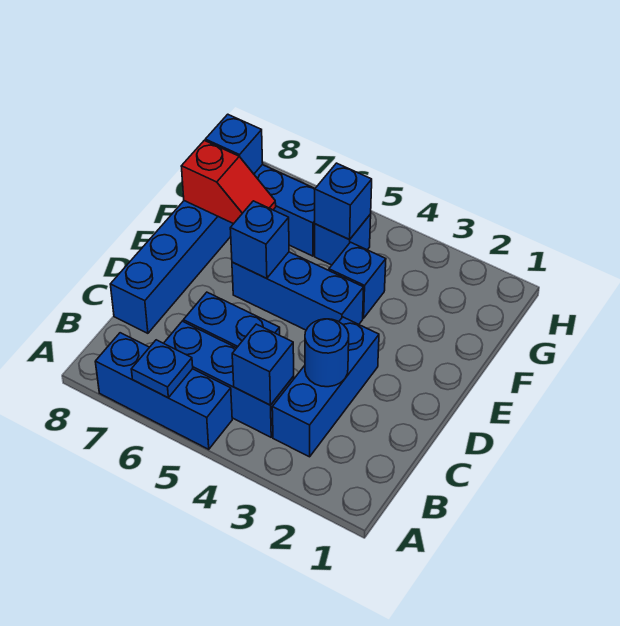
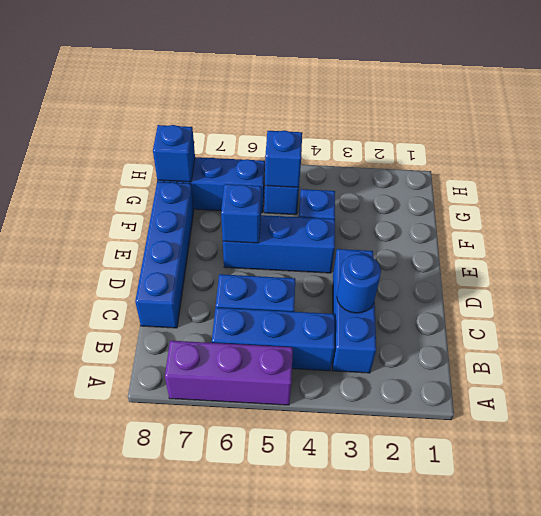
blue brick A5:A7 level 1 -> purple brick A5:A7 level 1
blue plate A6 level 2 -> none
blue brick B4 level 2 -> none
red slope F7:F8 level 2 top 8 -> none

